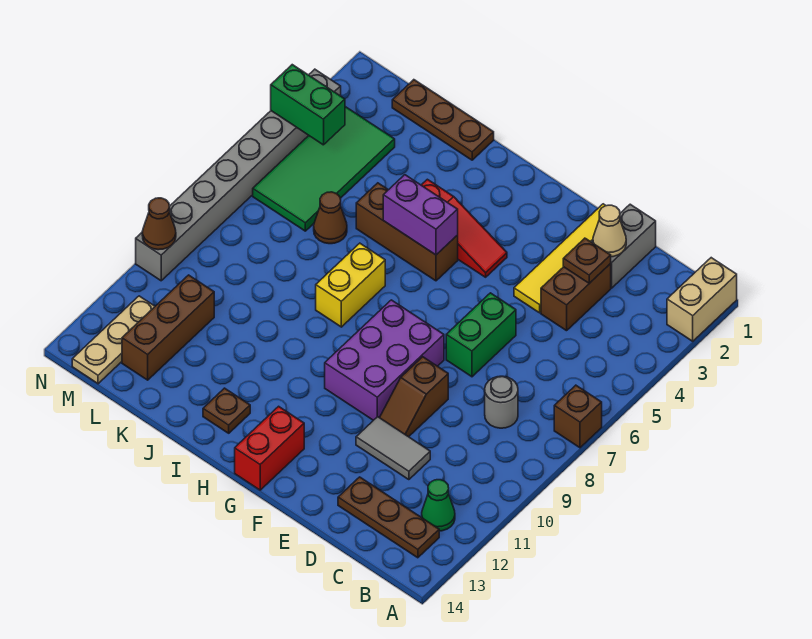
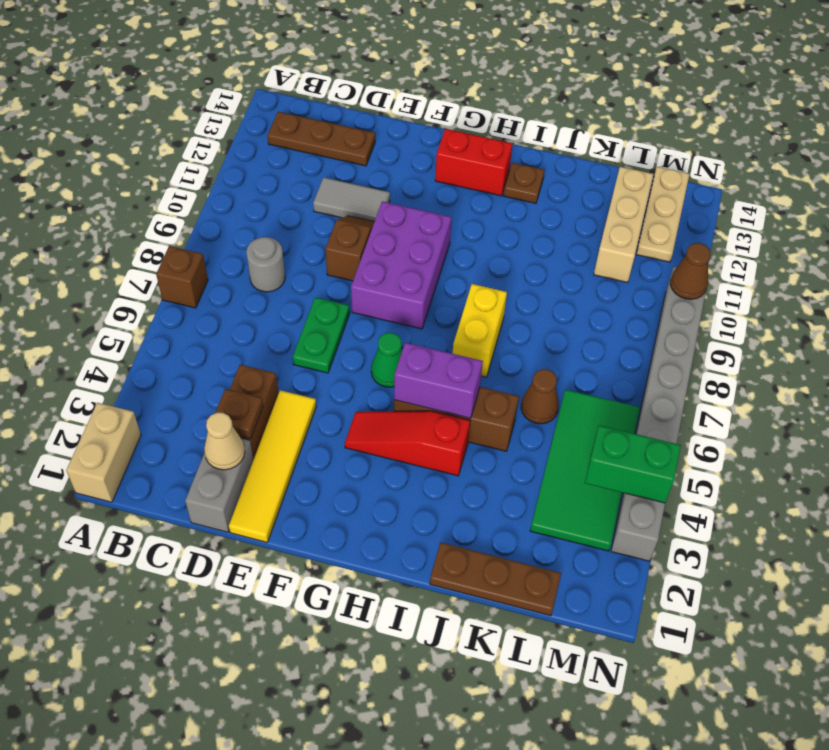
green cone B12 level 1 -> green cone G6 level 1
green brick E6:E7 level 1 -> green plate E6:E7 level 1
red brick G13:G14 level 1 -> red brick G13:H13 level 1
brown brick L11:L13 level 1 -> tan brick L11:L13 level 1

